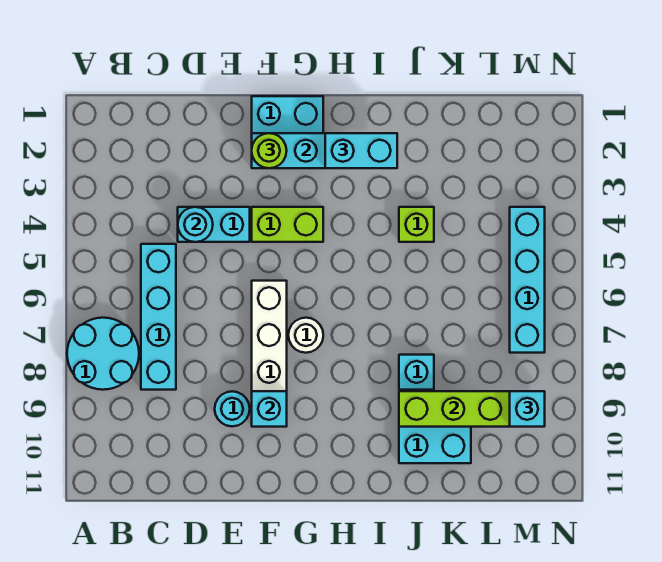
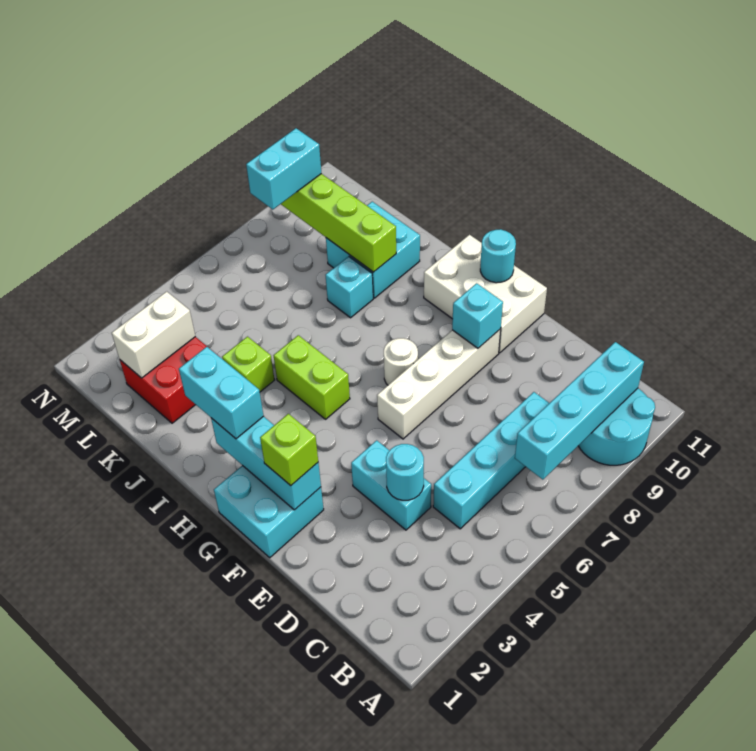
cyan round brick A7:B8 level 1 -> cyan round brick A9:B10 level 1
cyan round brick E9 level 1 -> cyan round brick G11 level 2
lime round brick F2 level 3 -> lime brick F2 level 3
lime brick F4:G4 level 1 -> lime brick H5:I5 level 1
none -> white brick F10:H11 level 1
none -> red brick K2:L3 level 1
none -> white brick L2:L3 level 2
cyan brick M4:M7 level 1 -> cyan brick B7:B10 level 2
cyan brick M9 level 3 -> cyan brick M8:M9 level 3

